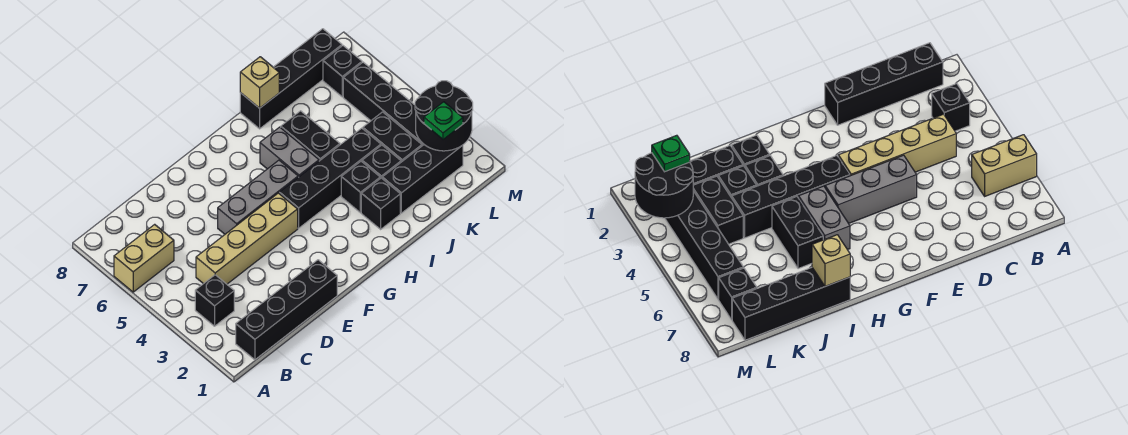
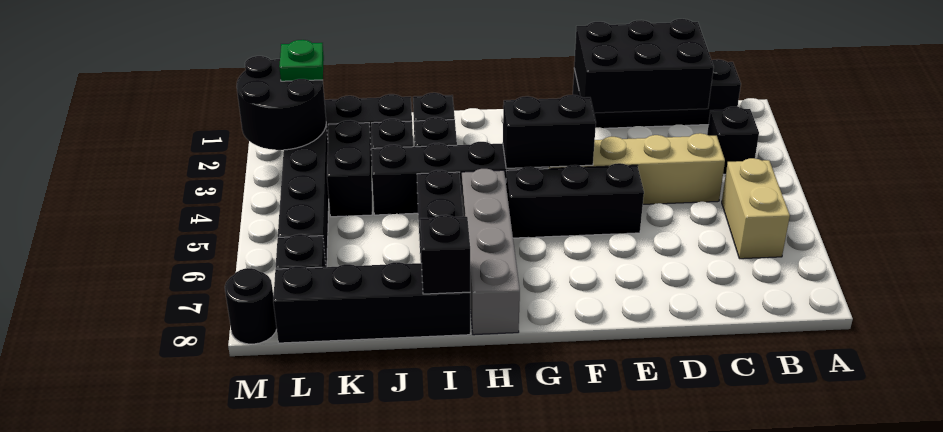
tan brick A6:B6 level 1 -> tan brick B5:B6 level 1
none -> black brick C1:E2 level 2
grey brick E5:G5 level 1 -> black brick E5:G5 level 1
none -> black brick F4:G4 level 2
grey brick H5:H6 level 1 -> grey brick H5:H8 level 1
tan brick I8 level 2 -> black brick I8 level 2
none -> black round brick M8 level 1

